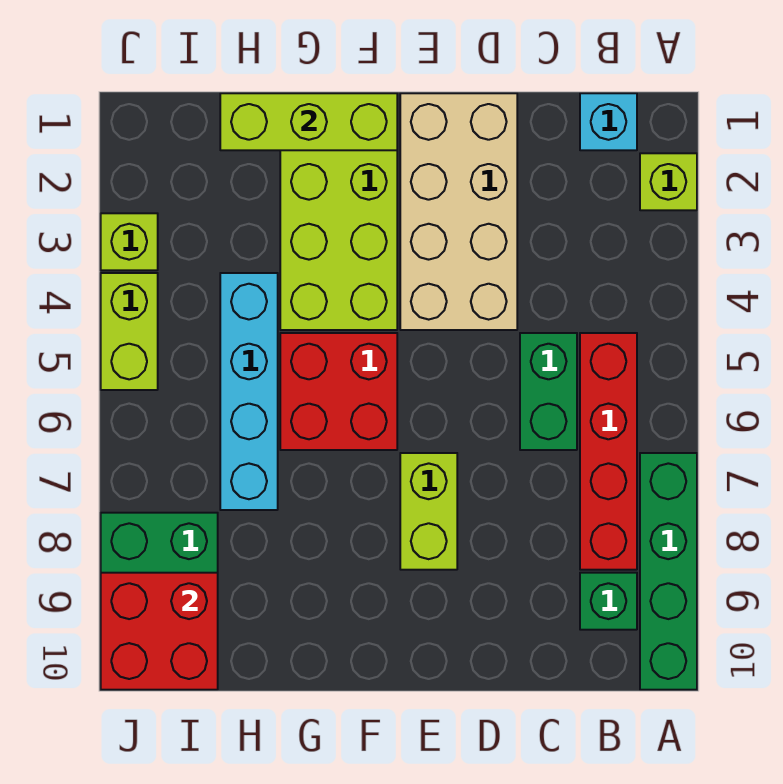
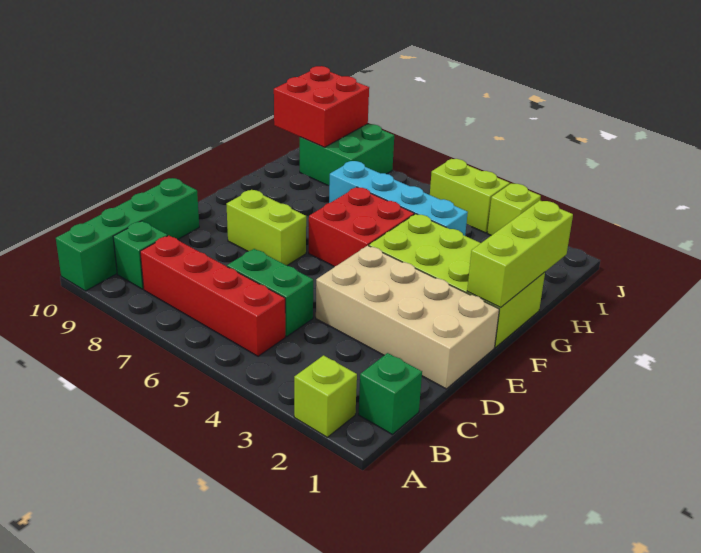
green brick A7:A10 level 1 -> green brick A10:D10 level 1
cyan brick B1 level 1 -> green brick B1 level 1

